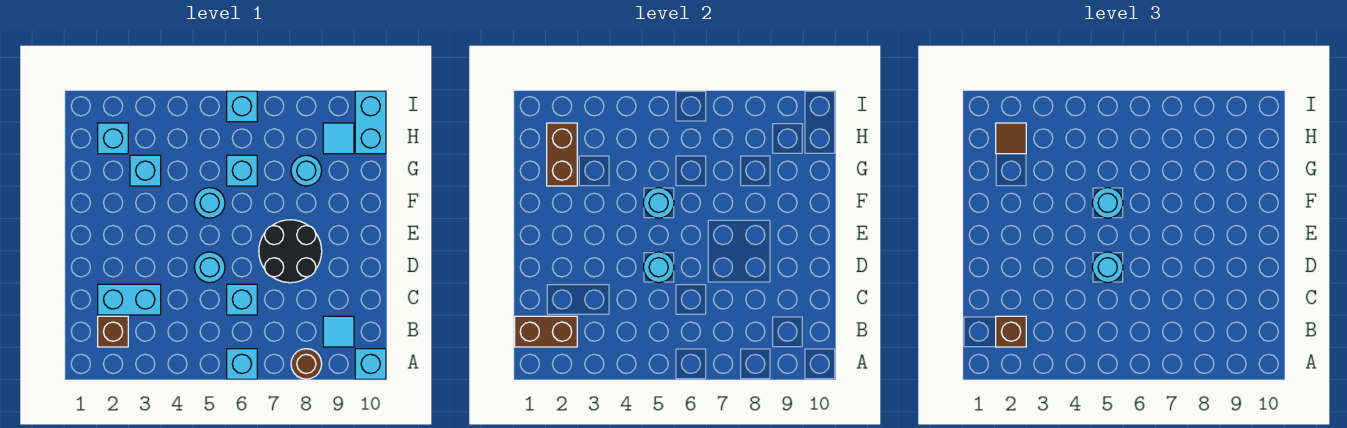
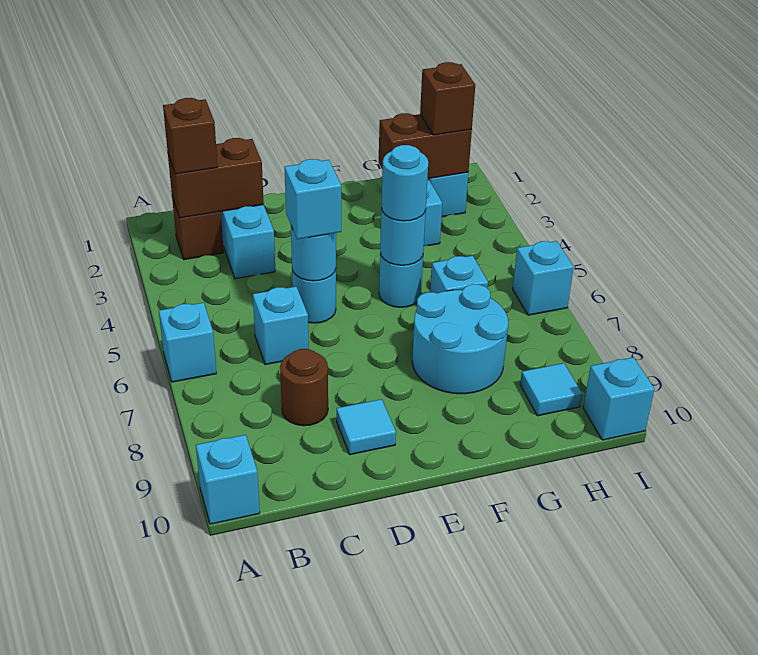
brown round brick A8 level 1 -> brown round brick C8 level 1
brown brick B1:B2 level 2 -> brown brick B2:C2 level 2
cyan tile B9 level 1 -> cyan tile D9 level 1
cyan round brick D5 level 3 -> cyan brick D5 level 3
black round brick D7:E8 level 1 -> none
cyan round brick G8 level 1 -> cyan round brick F7:G8 level 1
brown tile H2 level 3 -> brown brick H2 level 3
cyan brick H10:I10 level 1 -> cyan brick I10 level 1

